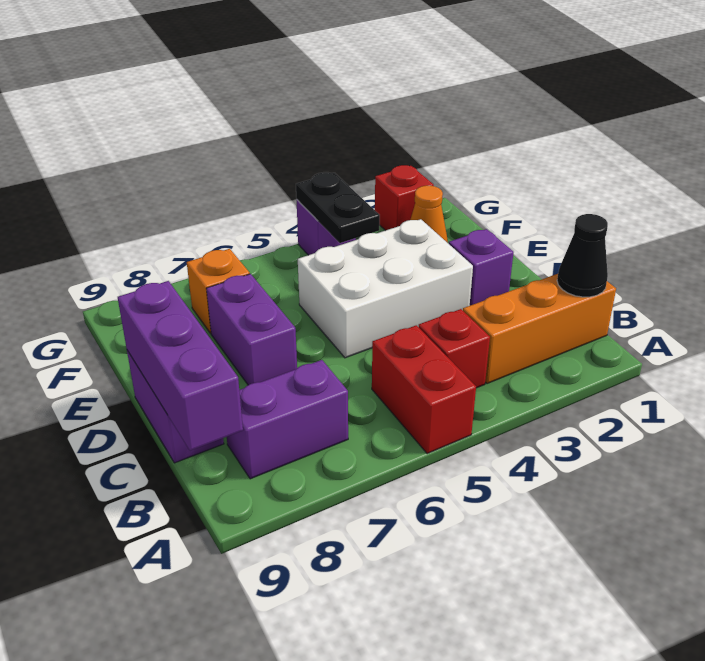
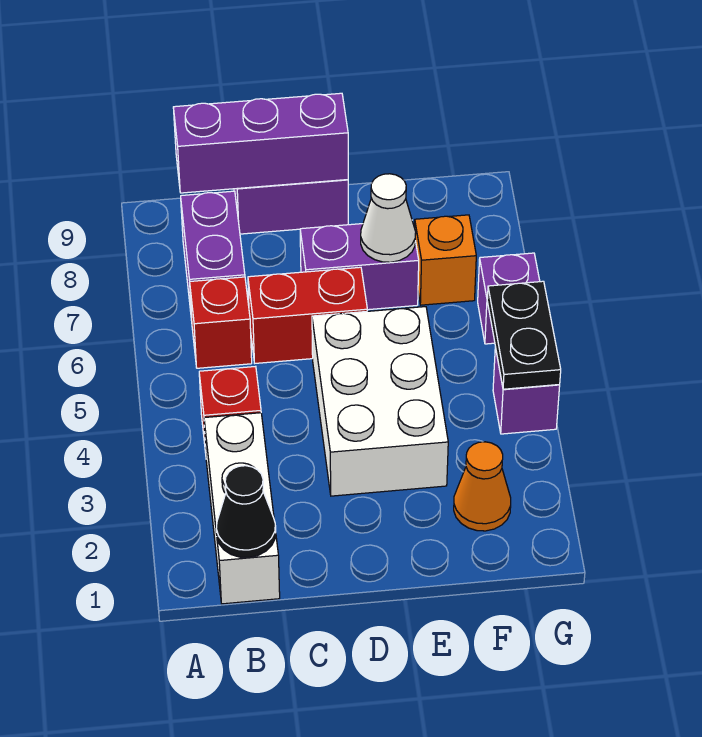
red brick A5:B5 level 1 -> red brick C6:D6 level 1
orange brick B1:B3 level 1 -> white brick B1:B3 level 1
purple brick D2 level 1 -> purple brick G6 level 1
none -> white cone E7 level 2
black plate F4:G4 level 2 -> black plate G4:G5 level 2
red brick G2 level 1 -> red brick B6 level 1

